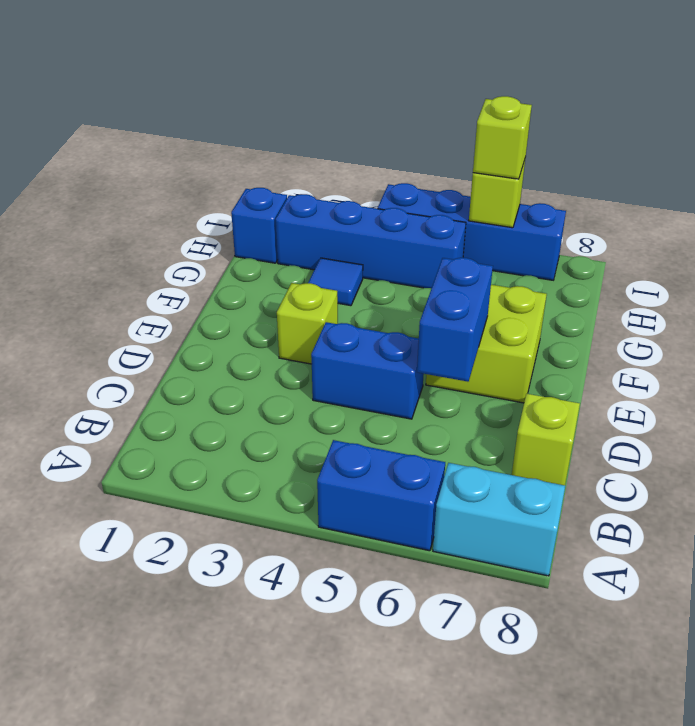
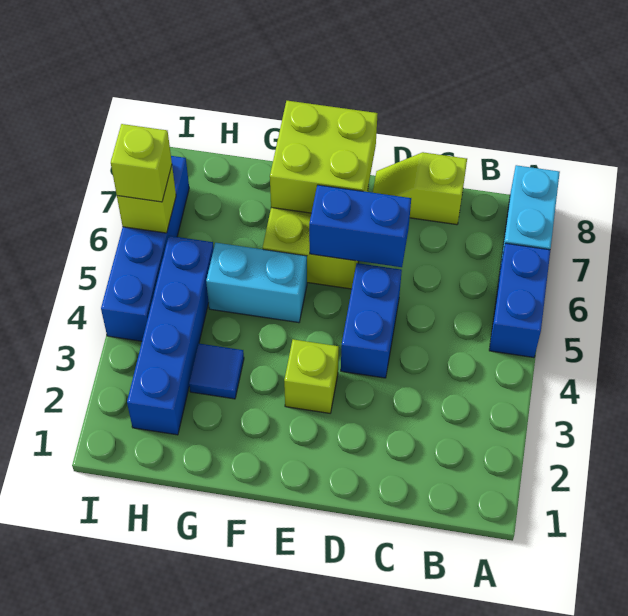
none -> lime brick E7:F8 level 2
none -> cyan brick F5:G5 level 1
blue brick H1 level 1 -> none

